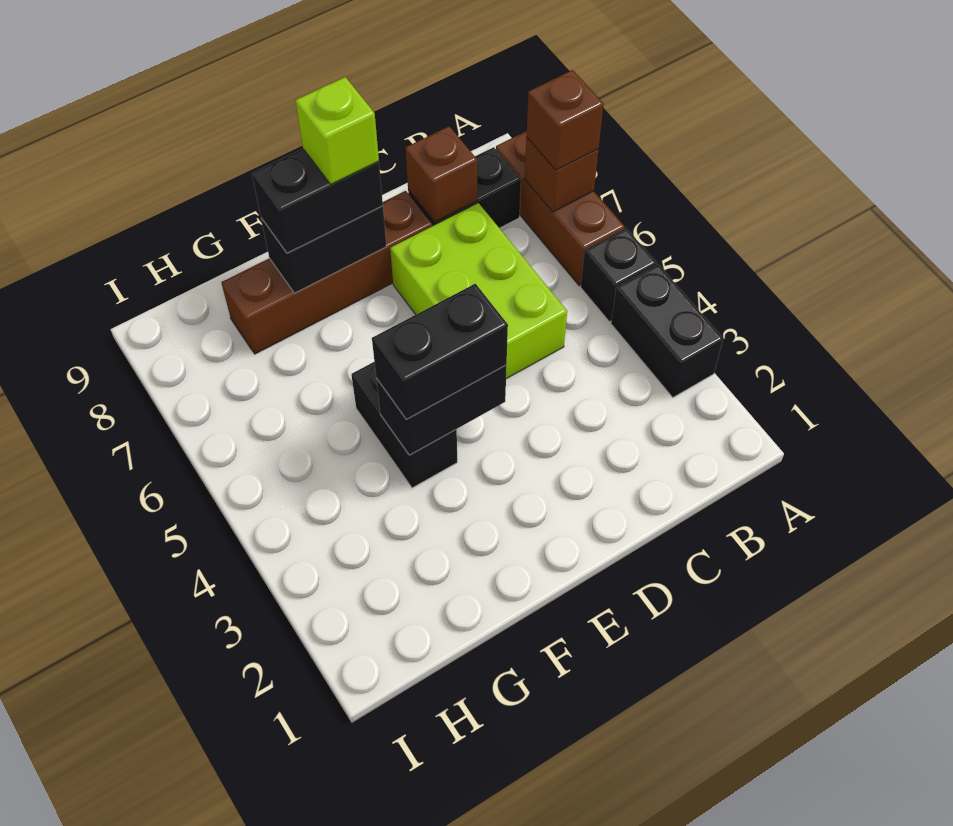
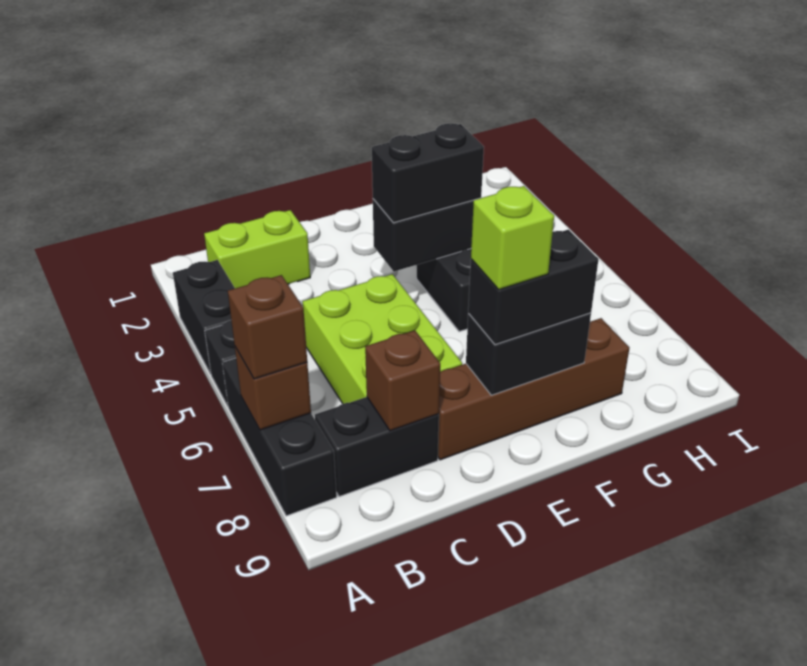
brown brick A6:A8 level 1 -> black brick A6:A8 level 1
none -> lime brick B2:C2 level 1

